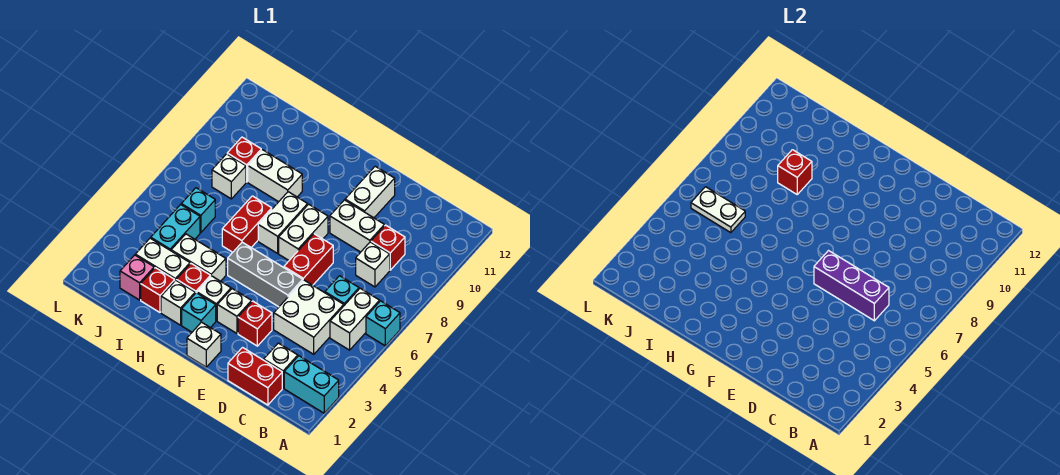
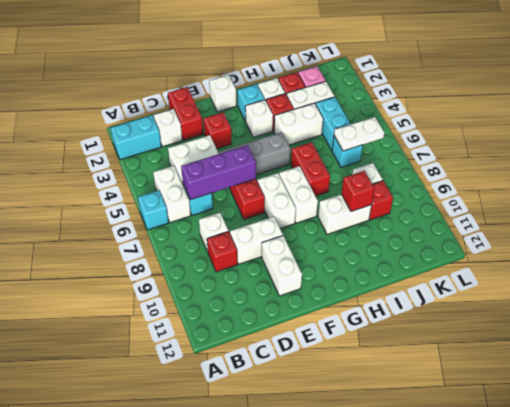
red brick C1:D1 level 1 -> red brick D1:D2 level 1
white brick F3 level 1 -> none

